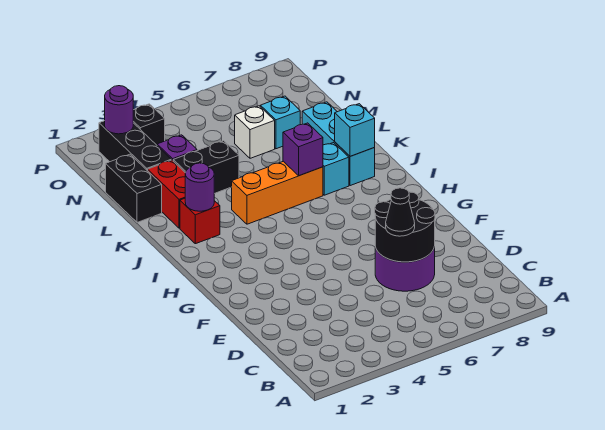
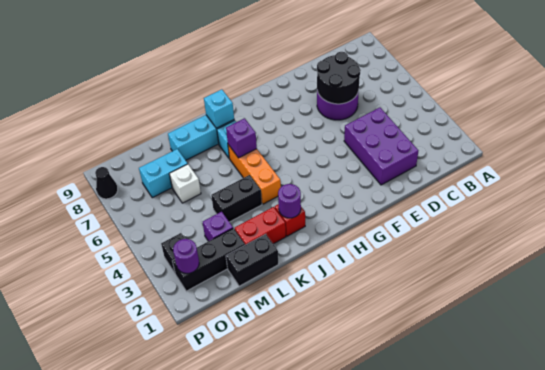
none -> purple brick D2:E4 level 1
black cone D6 level 3 -> black cone P8 level 1
black brick L3:L4 level 1 -> black brick K4:L4 level 1
cyan brick M7 level 1 -> cyan brick M7:N7 level 1

